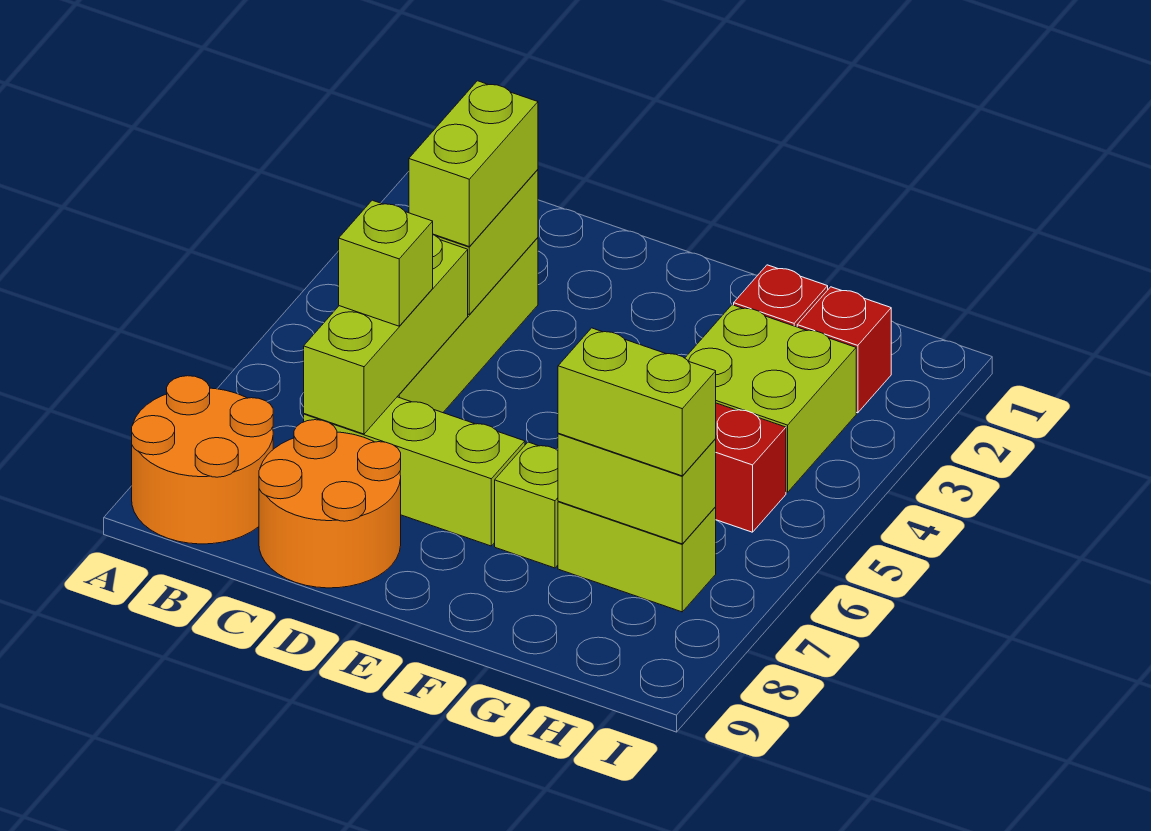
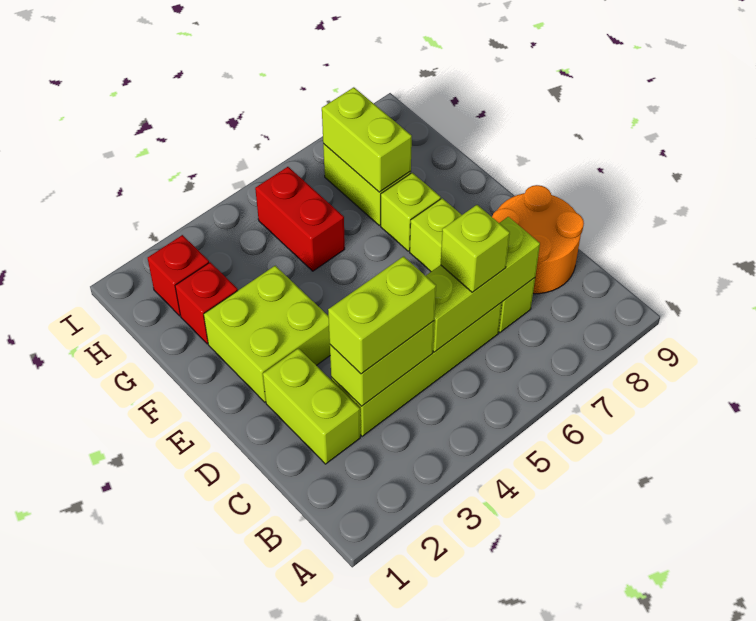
orange round brick A8:B9 level 1 -> none
lime brick G3:H4 level 1 -> lime brick E2:F3 level 1
lime brick G7:H7 level 3 -> lime brick C2:D2 level 1

